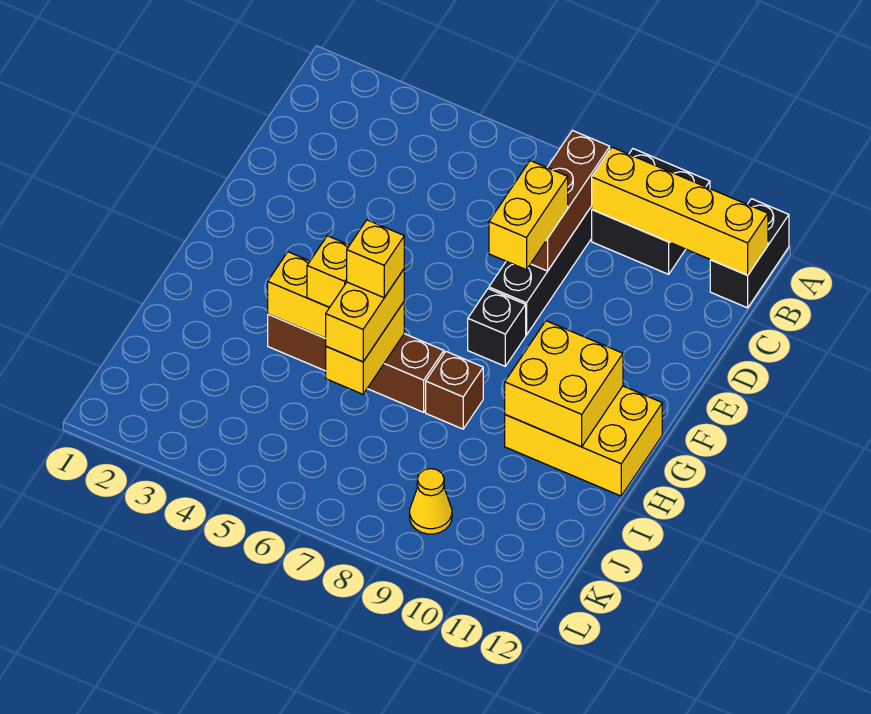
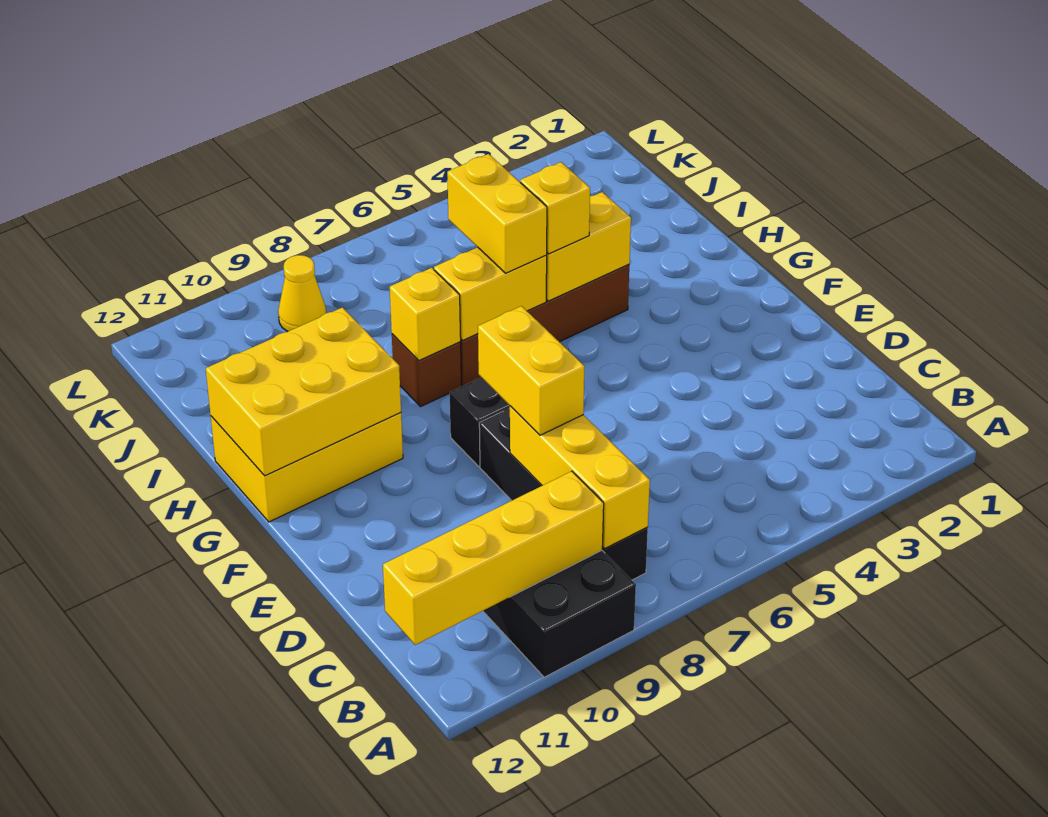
black brick A12:B12 level 1 -> none
brown brick B8:D8 level 2 -> yellow brick B8:D8 level 2
yellow brick G10:H11 level 2 -> yellow brick G10:H12 level 2
yellow brick H6:I6 level 2 -> yellow brick H6:H7 level 2
yellow brick H6 level 4 -> yellow brick H8 level 2

